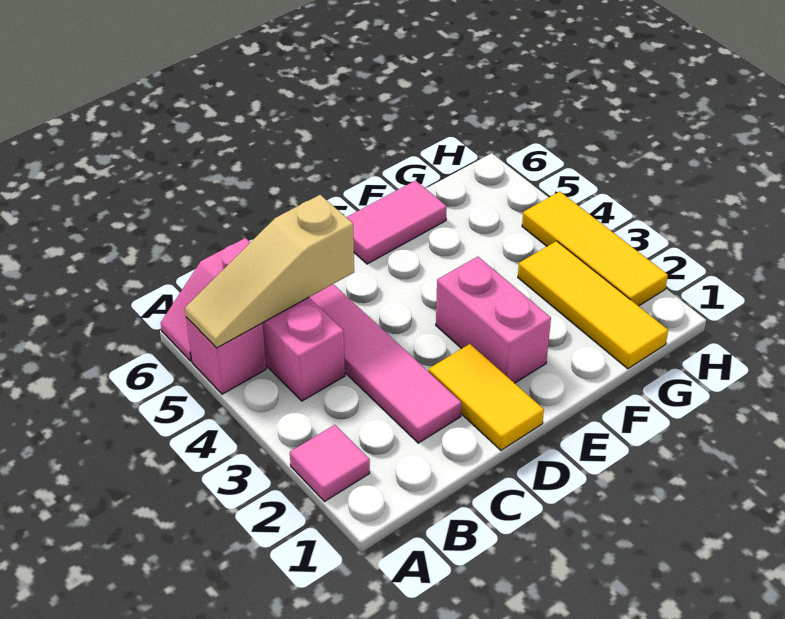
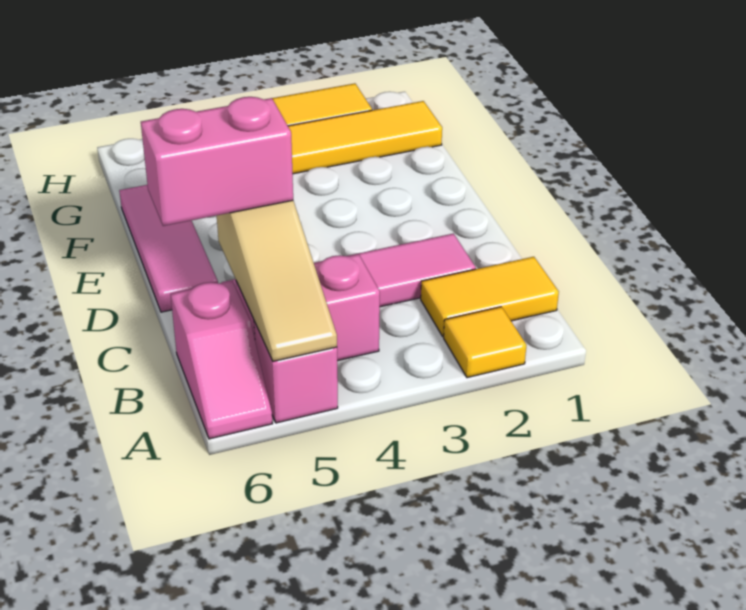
pink tile A2 level 1 -> yellow tile A2 level 1
yellow tile D1:D2 level 1 -> yellow tile B1:B2 level 1
pink brick E2:E3 level 1 -> pink brick C5:C6 level 3
pink tile E6:F6 level 1 -> pink tile D6:F6 level 1

